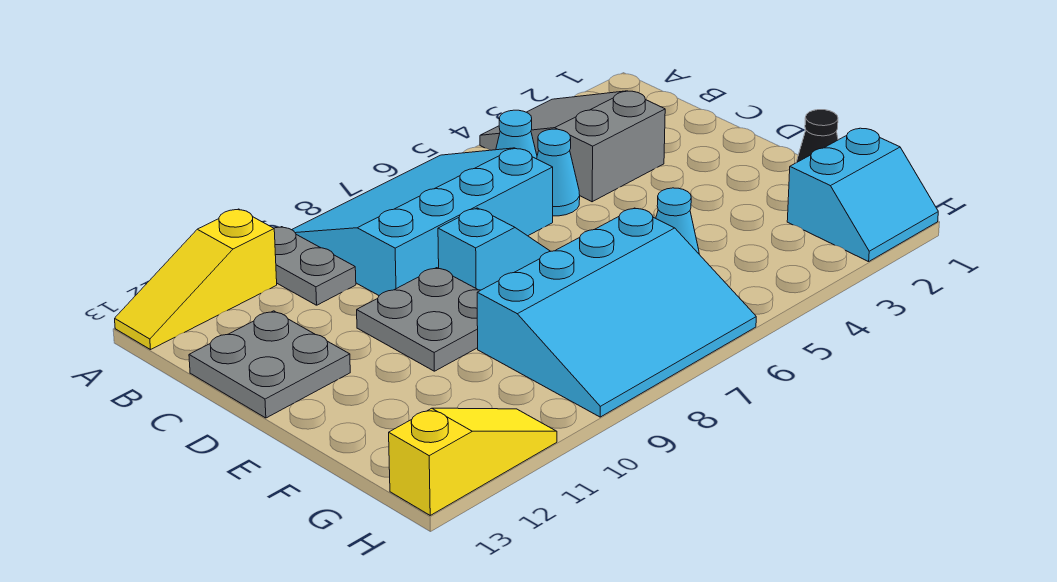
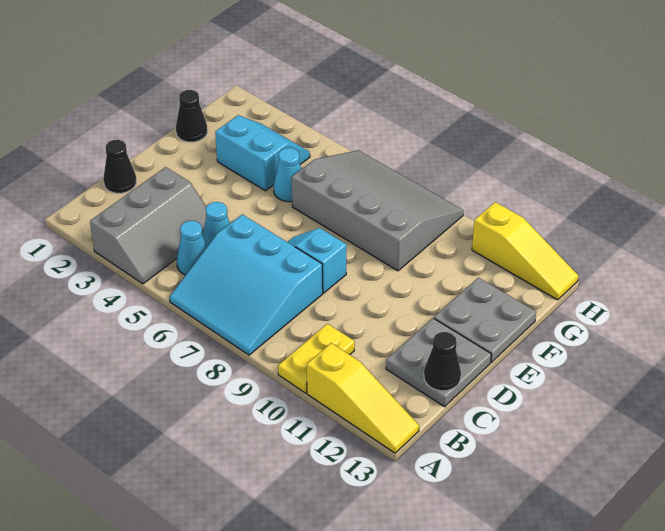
grey slope A3:C4 level 1 top C -> grey slope A3:C4 level 1 top 3
cyan slope A6:C9 level 1 top C -> cyan slope A6:C8 level 1 top C
grey plate A10:B10 level 1 -> yellow plate A10:B10 level 1
none -> black cone C1 level 1
none -> black cone C13 level 2
grey plate D9:E10 level 1 -> grey plate E12:F13 level 1
cyan slope F6:H9 level 1 top F -> grey slope F6:H9 level 1 top F
cyan slope G1:H2 level 1 top G -> cyan slope F3:G4 level 1 top F
yellow slope H11:H13 level 1 top 13 -> yellow slope H11:H13 level 1 top 11

